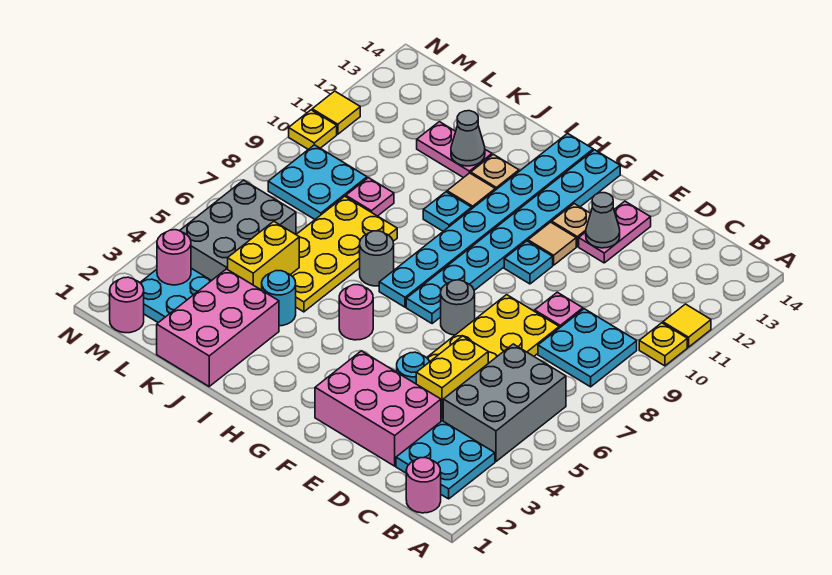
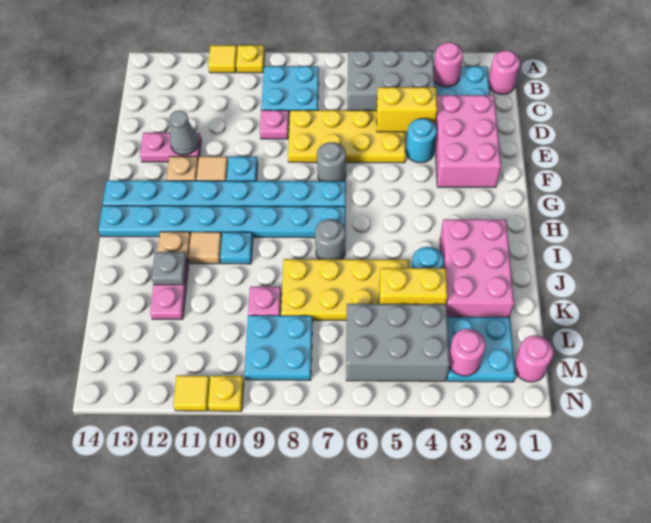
pink round brick H5 level 1 -> pink round brick B3 level 2
pink brick J1:K3 level 1 -> pink brick I2:K3 level 1
grey cone J12 level 2 -> grey plate J12 level 2

